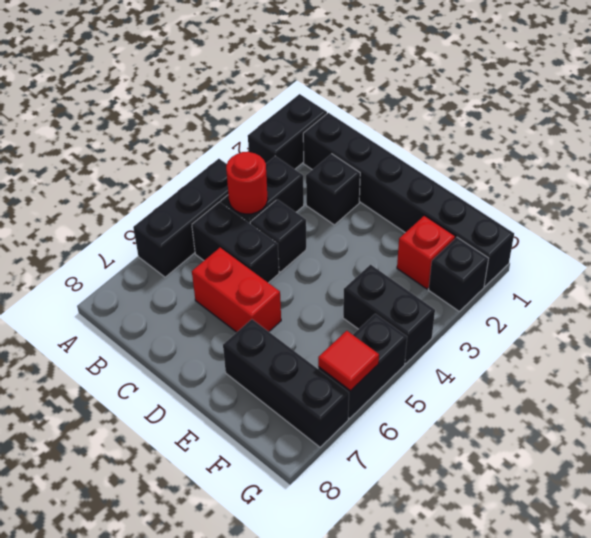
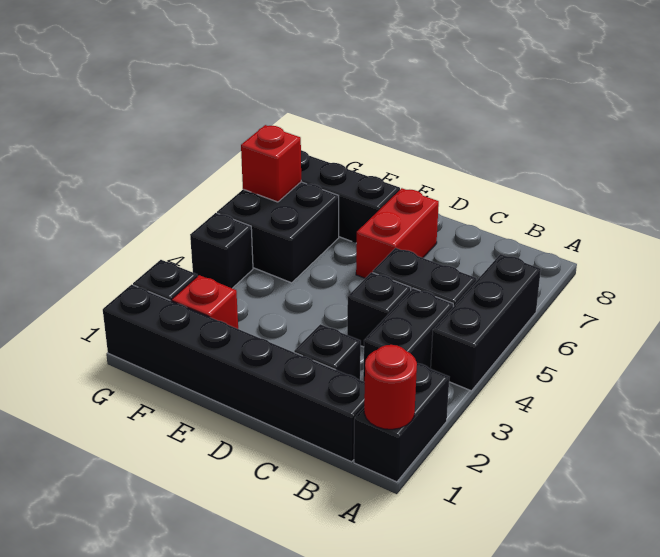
red round brick B4 level 2 -> red round brick A1 level 2
red brick C6:D6 level 1 -> red brick D6:D7 level 1
black brick F4:G4 level 1 -> black brick G4 level 1
black brick G5:G6 level 1 -> black brick F5:G6 level 1
red tile G6 level 2 -> red brick G6 level 2

